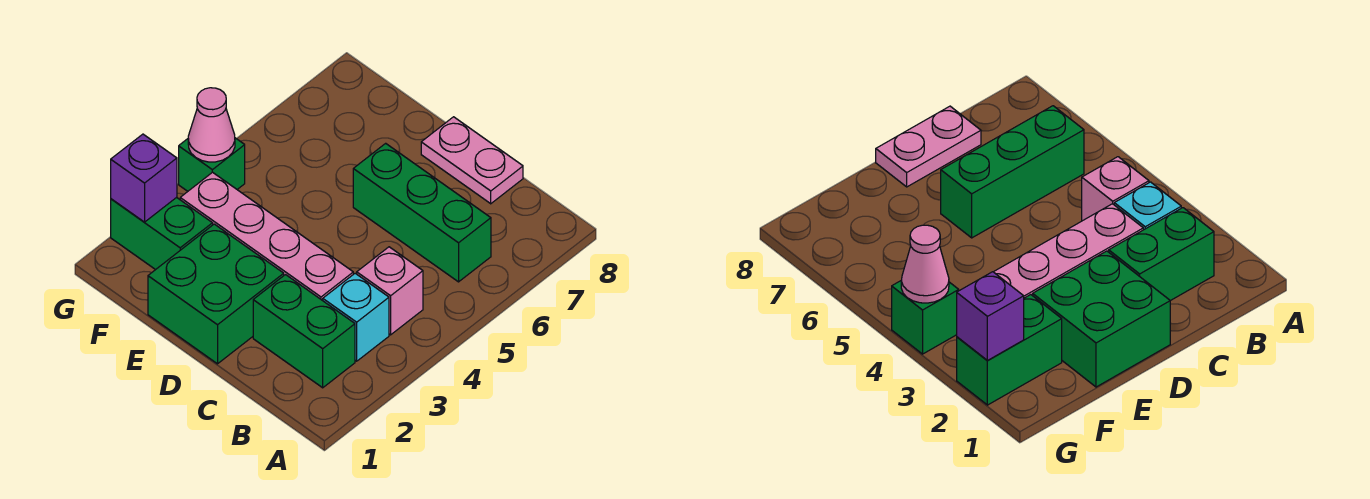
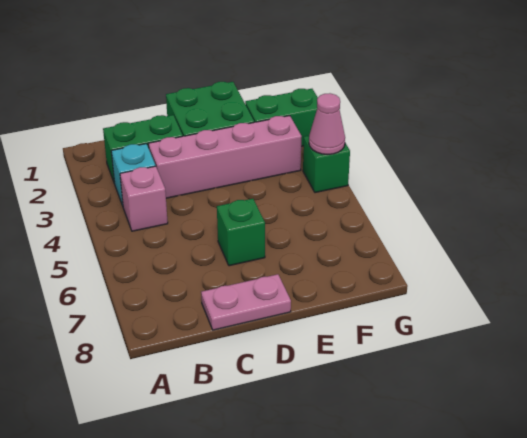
green brick B6:D6 level 1 -> green brick D6 level 1
purple brick G2 level 2 -> none

